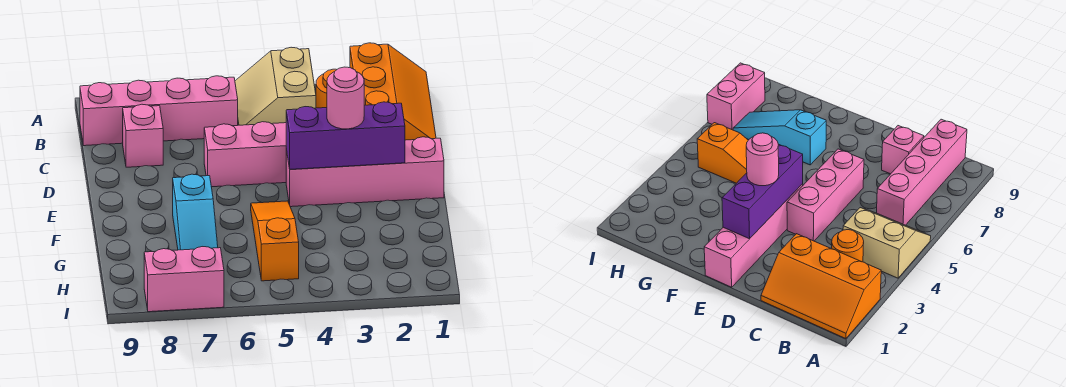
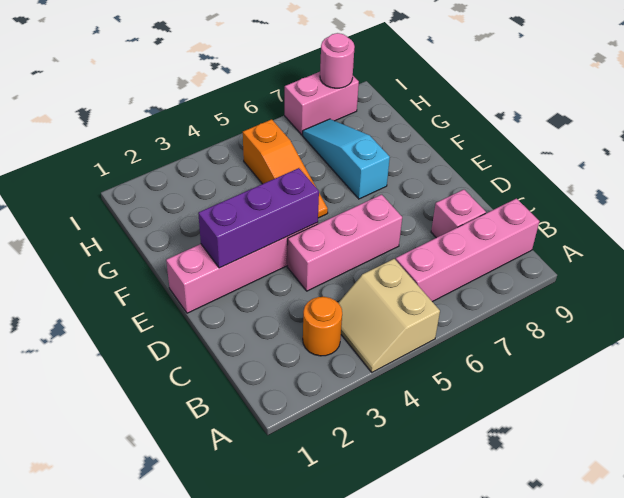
orange slope A1:C2 level 1 top 2 -> none
tan slope A4:B5 level 1 top 4 -> tan slope A4:B5 level 1 top 5
pink round brick E3 level 3 -> pink round brick I8 level 2

